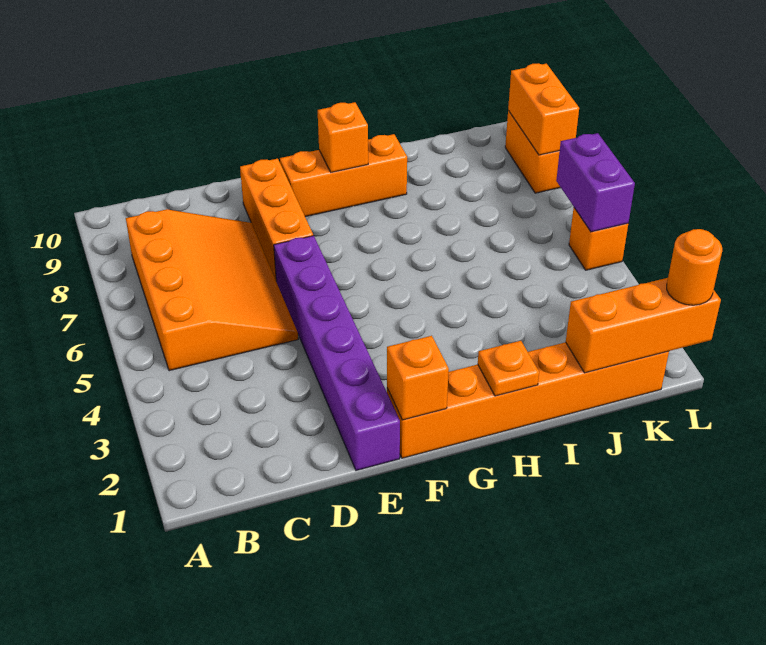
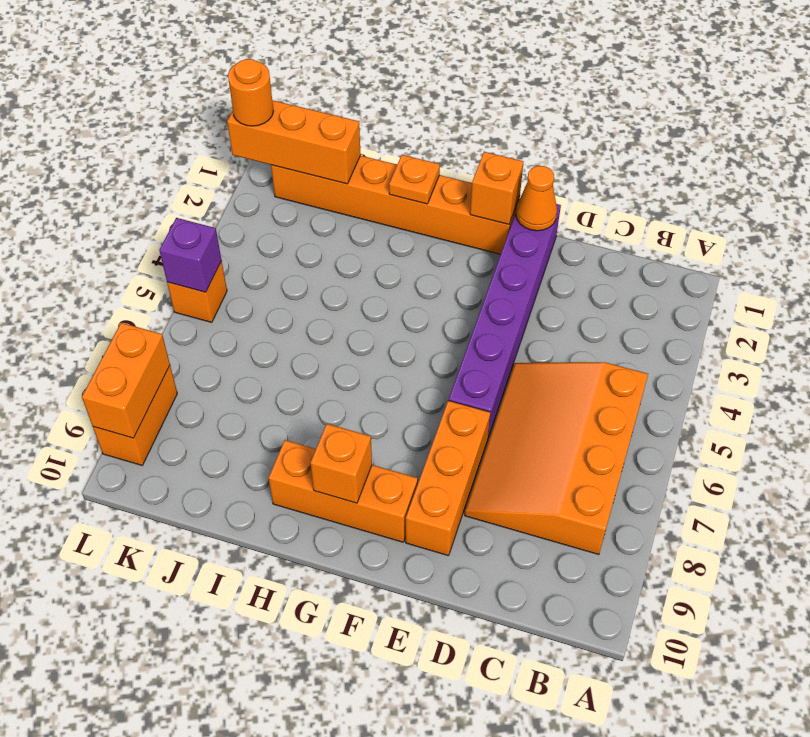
none -> orange cone E1 level 2
purple brick L5:L6 level 2 -> purple brick L5 level 2

